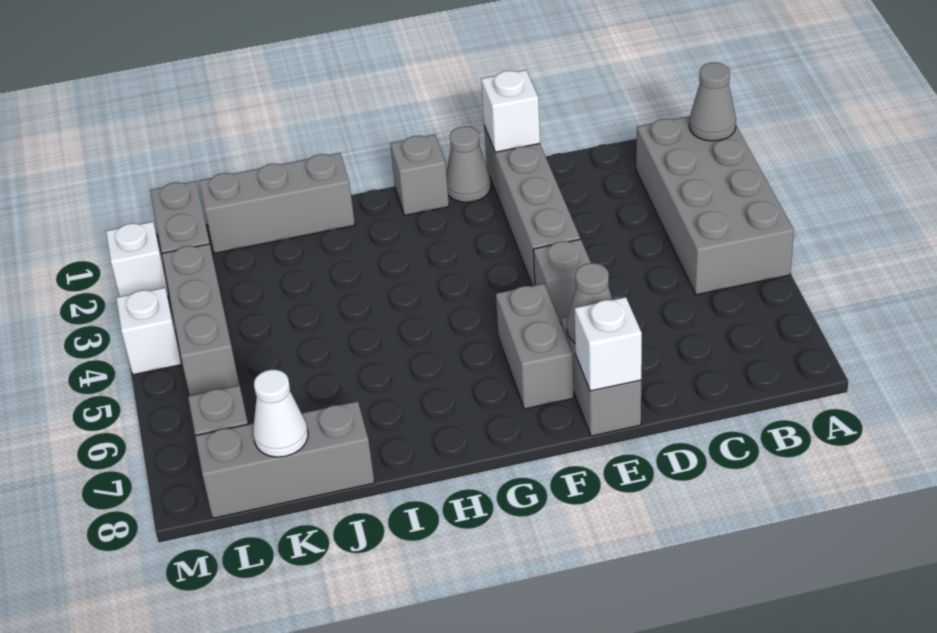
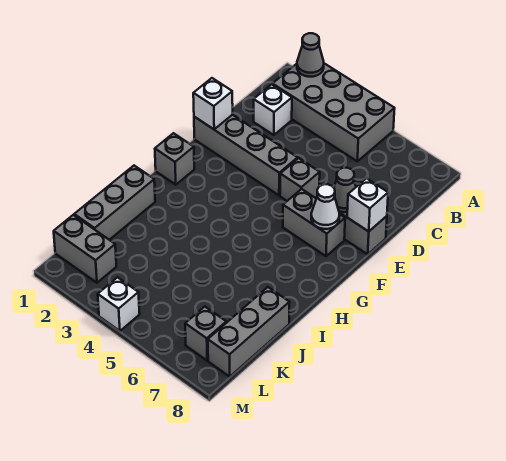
grey cone F1 level 1 -> none
white cone K8 level 2 -> white cone F7 level 2
grey brick L3:L5 level 1 -> none
white brick M2 level 1 -> white brick C2 level 1

